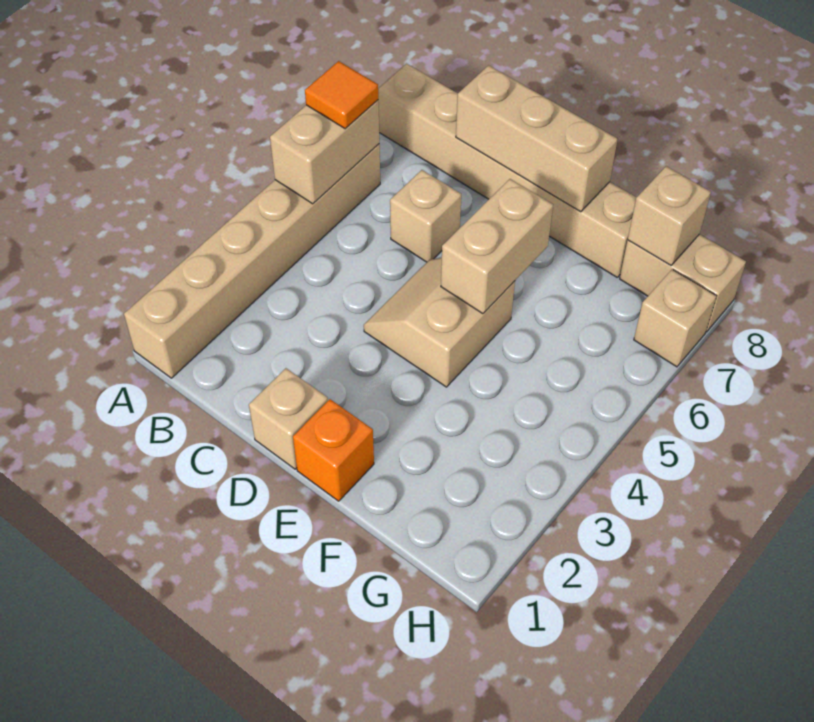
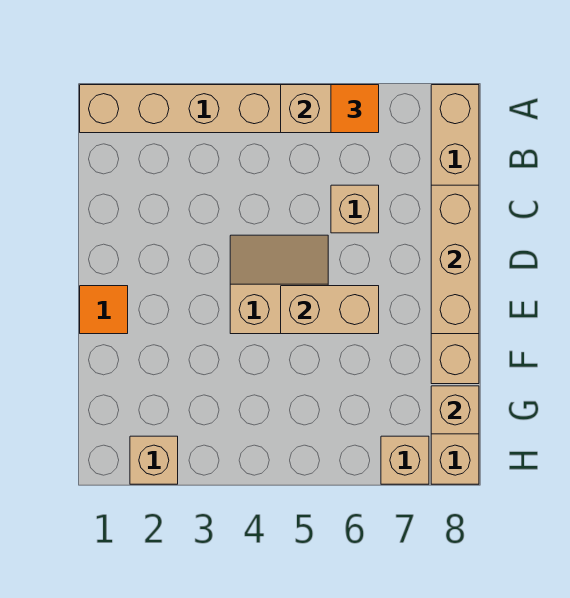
tan brick D1 level 1 -> tan brick H2 level 1
orange brick E1 level 1 -> orange tile E1 level 1

